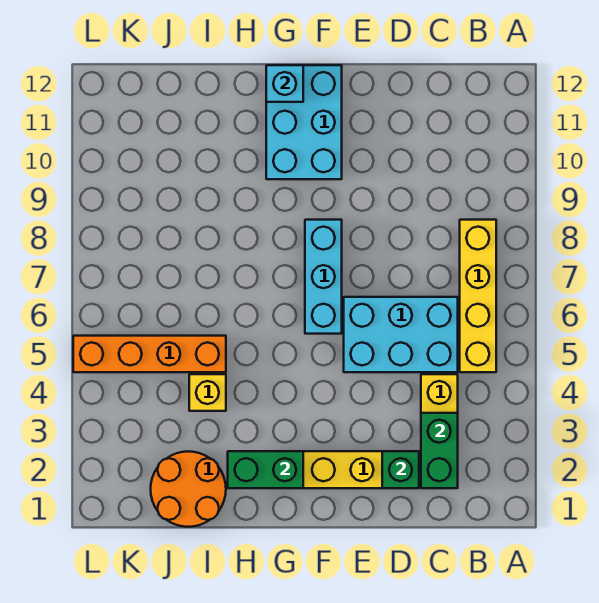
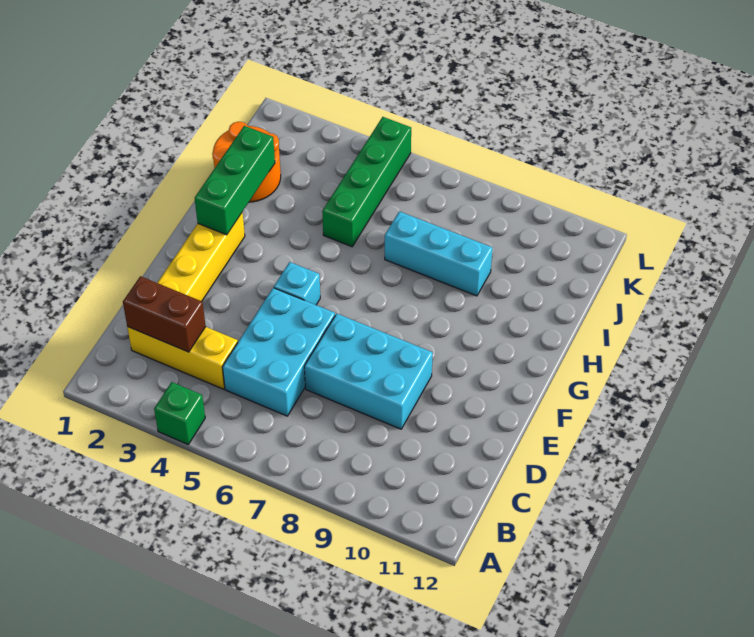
yellow brick B5:B8 level 1 -> none
green brick C2:C3 level 2 -> brown brick C2:C3 level 2
green brick D2 level 2 -> green brick A4 level 1
cyan brick F6:F8 level 1 -> cyan brick I7:I9 level 1
cyan brick F10:G12 level 1 -> cyan brick D7:E9 level 1
green brick G2:H2 level 2 -> green brick G2:I2 level 2
cyan brick G12 level 2 -> cyan brick F5 level 1
yellow brick I4 level 1 -> none
orange brick I5:L5 level 1 -> green brick I5:L5 level 1

